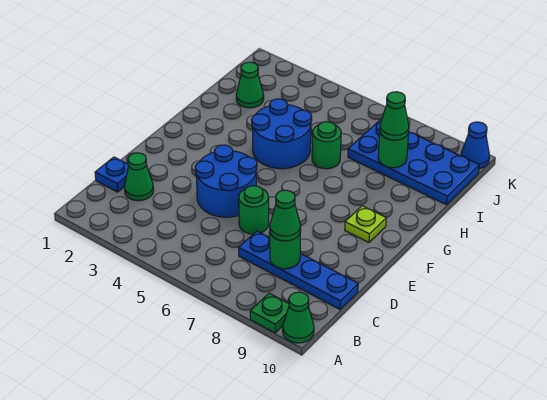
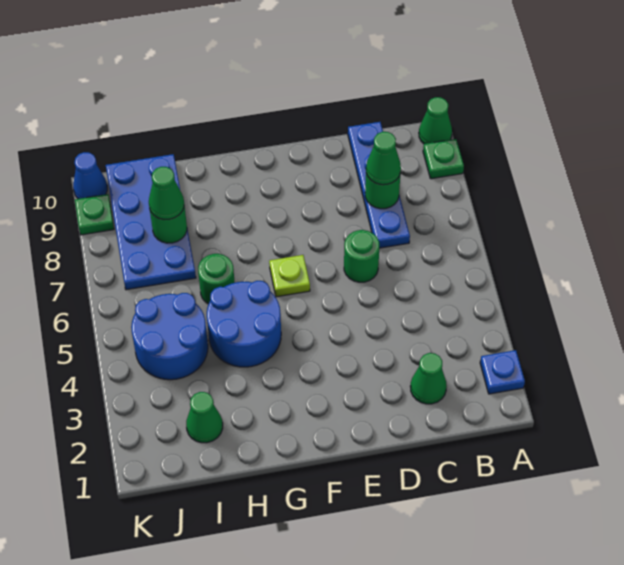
blue plate C1 level 1 -> blue plate A2 level 1
blue round brick D4:E5 level 1 -> blue round brick I4:J5 level 1
lime plate F9 level 1 -> lime plate F6 level 1
none -> green plate K9 level 1

